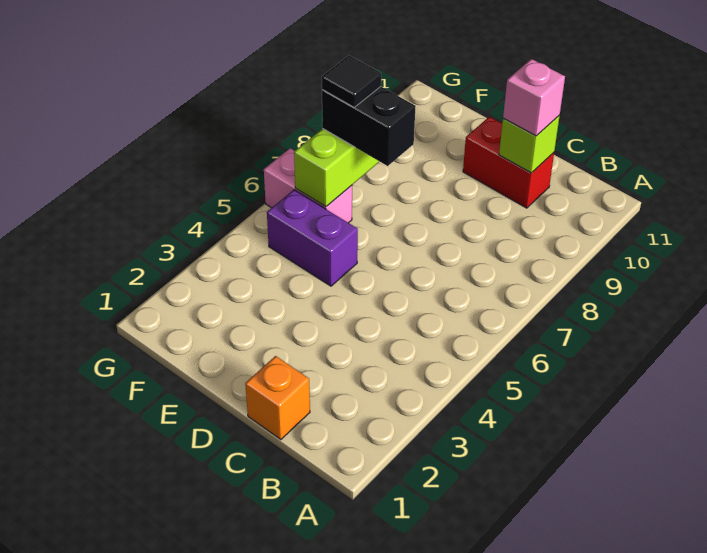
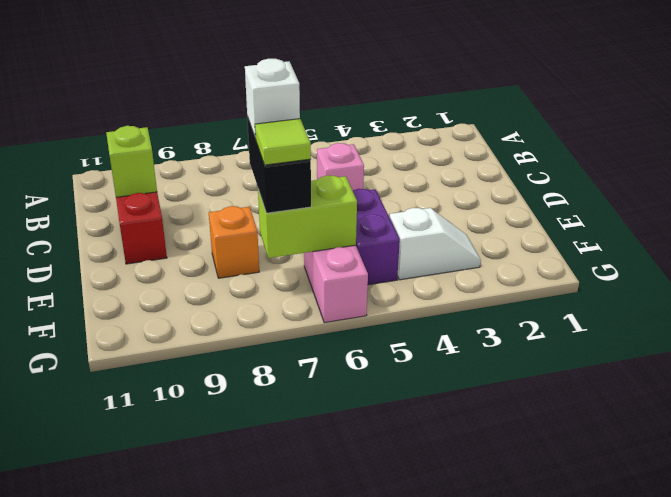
orange brick C1 level 1 -> orange brick E8 level 1
pink brick C10 level 3 -> pink brick C5 level 1
none -> white brick E7 level 4
none -> white slope F3:F4 level 1 top 4
black tile F7 level 4 -> lime tile F7 level 4

